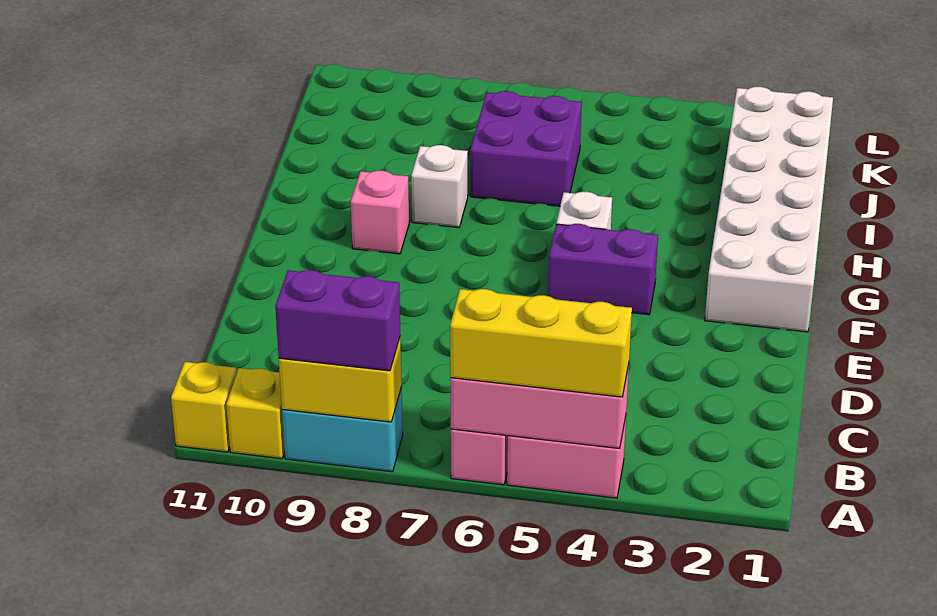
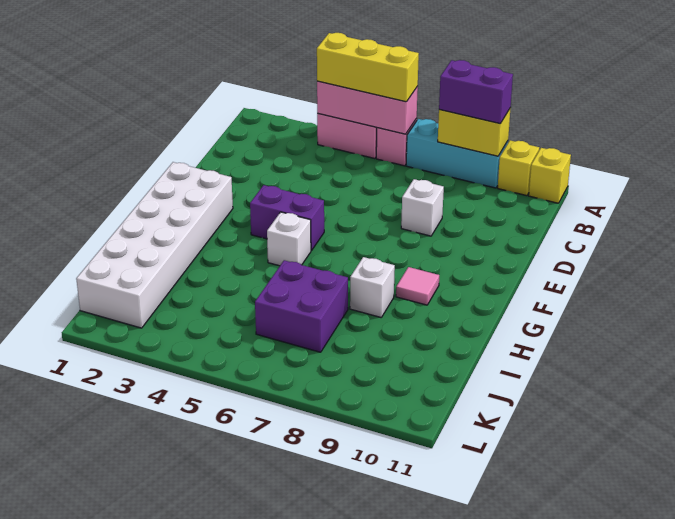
cyan brick A8:A9 level 1 -> cyan brick A7:A9 level 1
none -> white brick D8 level 1
pink brick G9 level 1 -> pink tile G9 level 1

